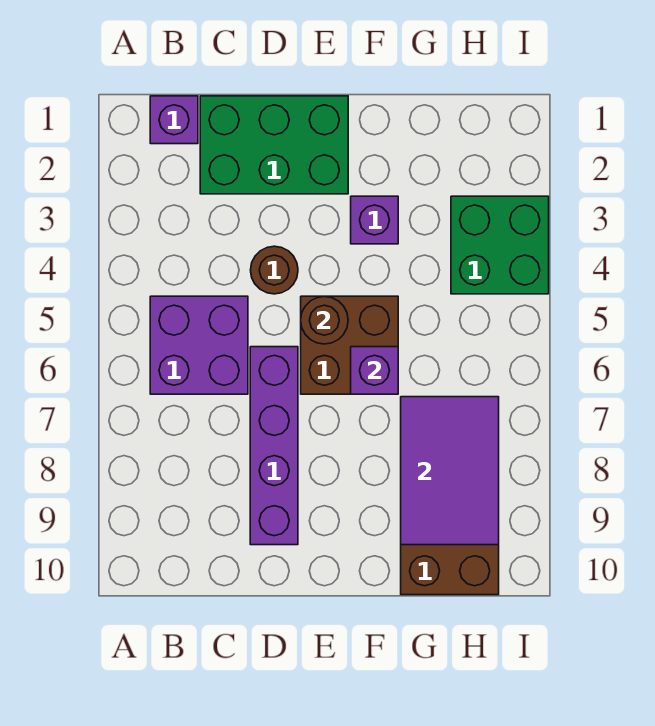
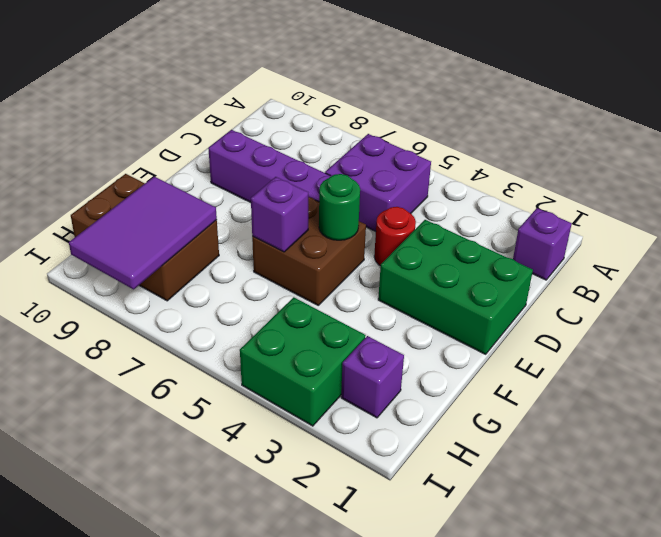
green brick C1:E2 level 1 -> green brick D1:E3 level 1
brown round brick D4 level 1 -> red round brick D4 level 1
brown round brick E5 level 2 -> green round brick E5 level 2
purple brick F3 level 1 -> purple brick H2 level 1
purple tile G7:H9 level 2 -> purple tile G8:I9 level 2

